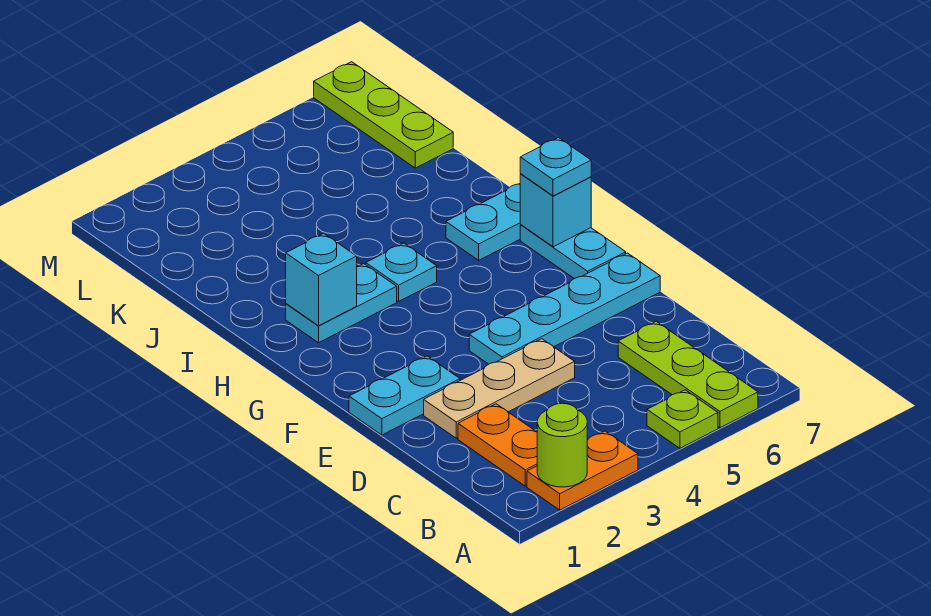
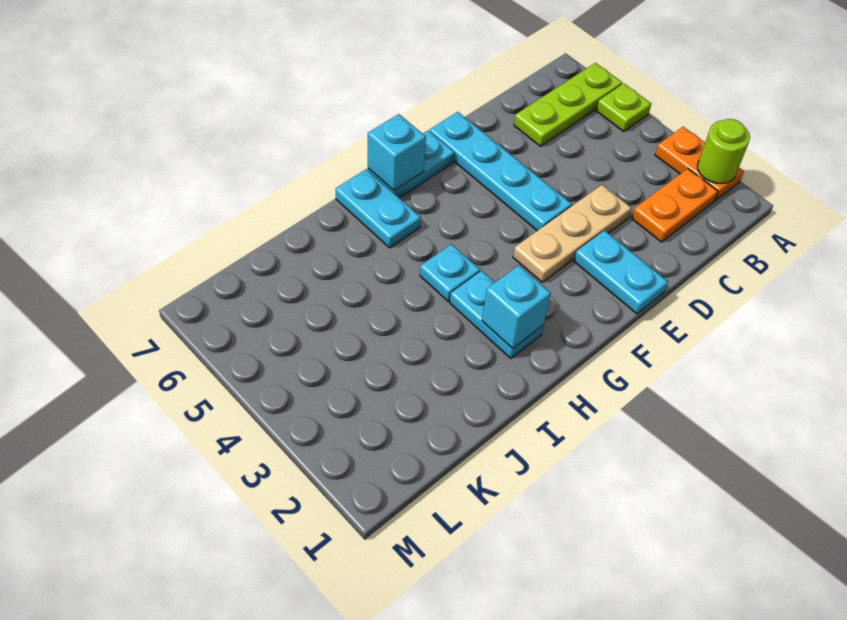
tan plate D2:D4 level 1 -> tan plate D3:F3 level 1
cyan plate G7 level 3 -> none
lime plate K7:M7 level 1 -> none

